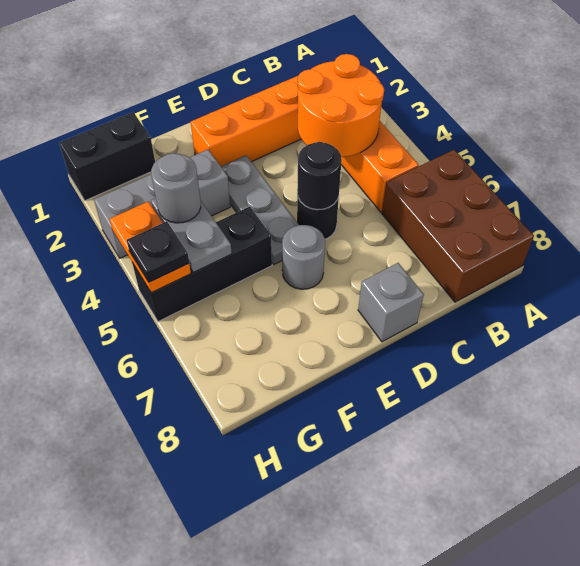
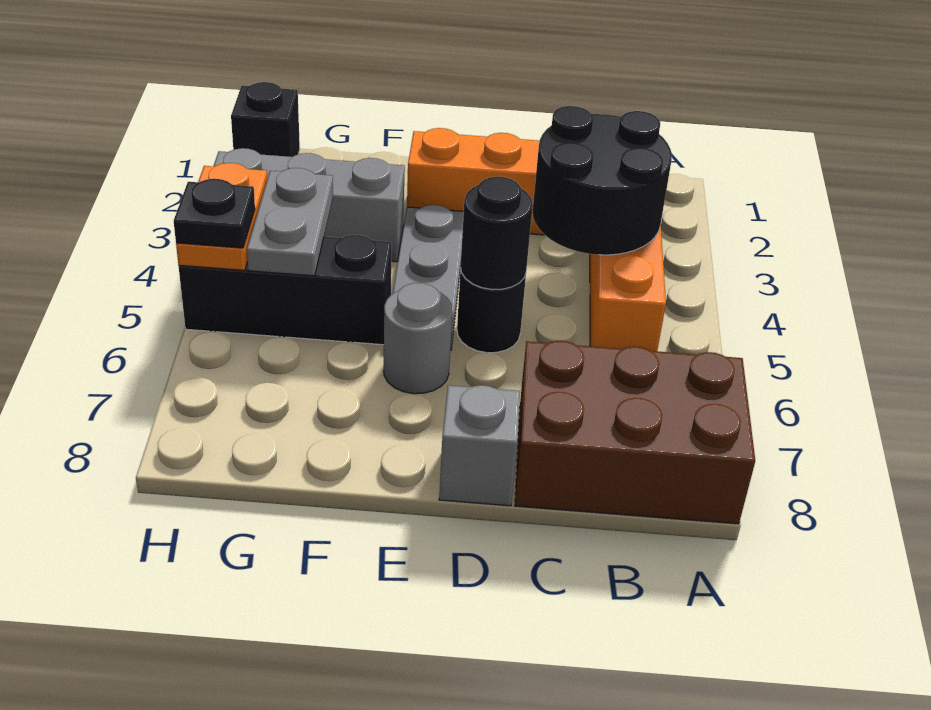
brown brick A6:B8 level 1 -> brown brick A7:C8 level 1
orange round brick B3:C4 level 2 -> black round brick B3:C4 level 2
black brick G1:H1 level 1 -> black brick H1 level 1
grey round brick G4 level 3 -> none

